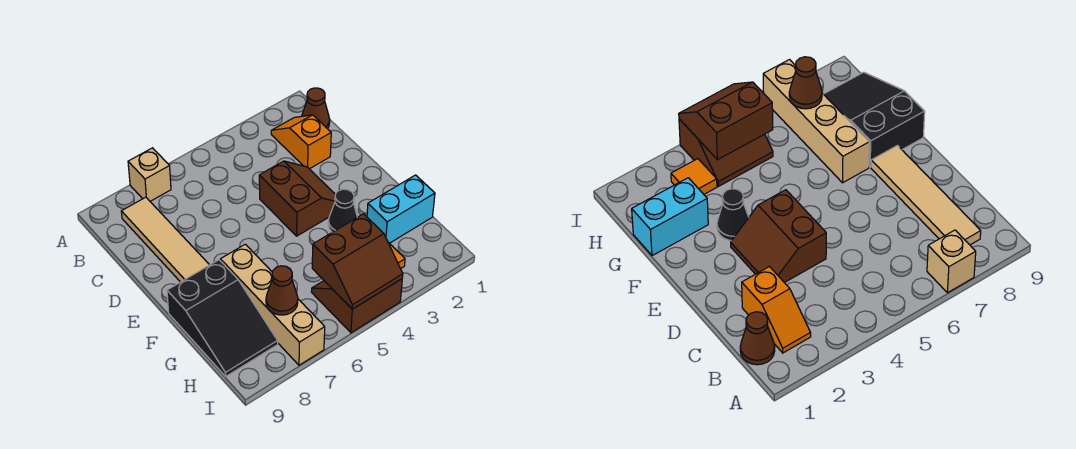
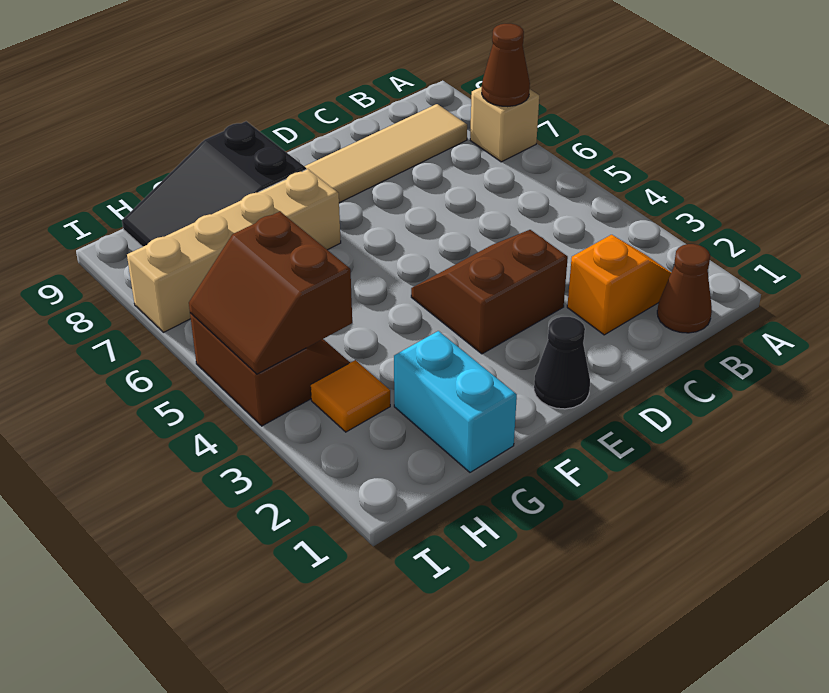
brown slope D3:E4 level 1 top 4 -> brown slope D3:E4 level 1 top 3
black cone F3 level 1 -> black cone E1 level 1
brown cone H7 level 2 -> brown cone A7 level 2

